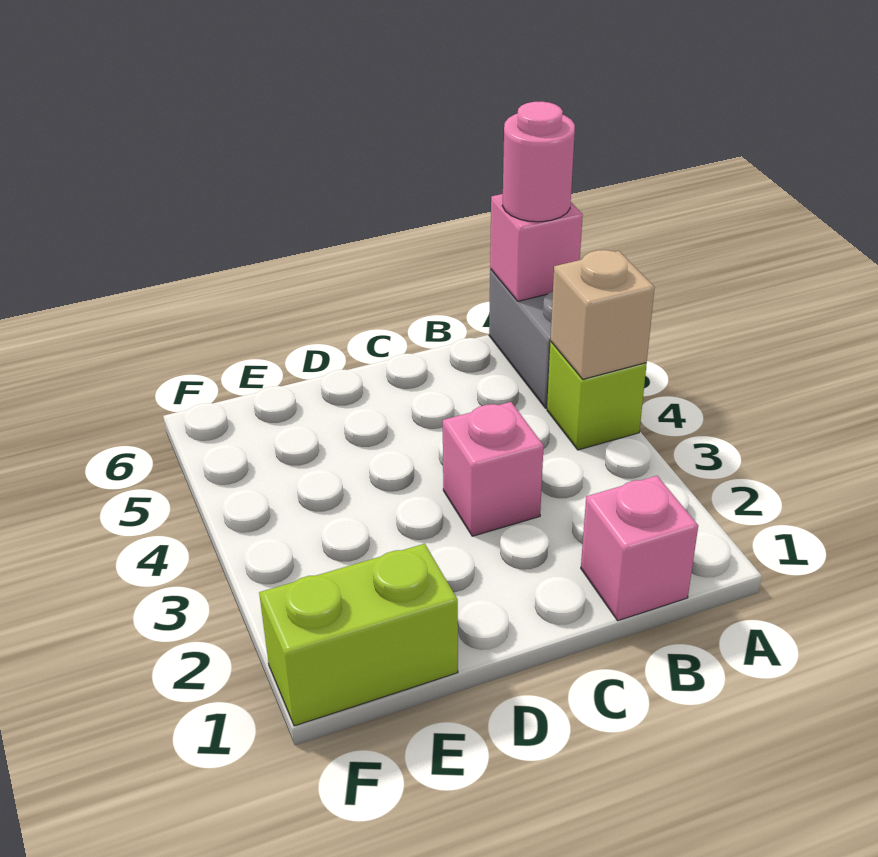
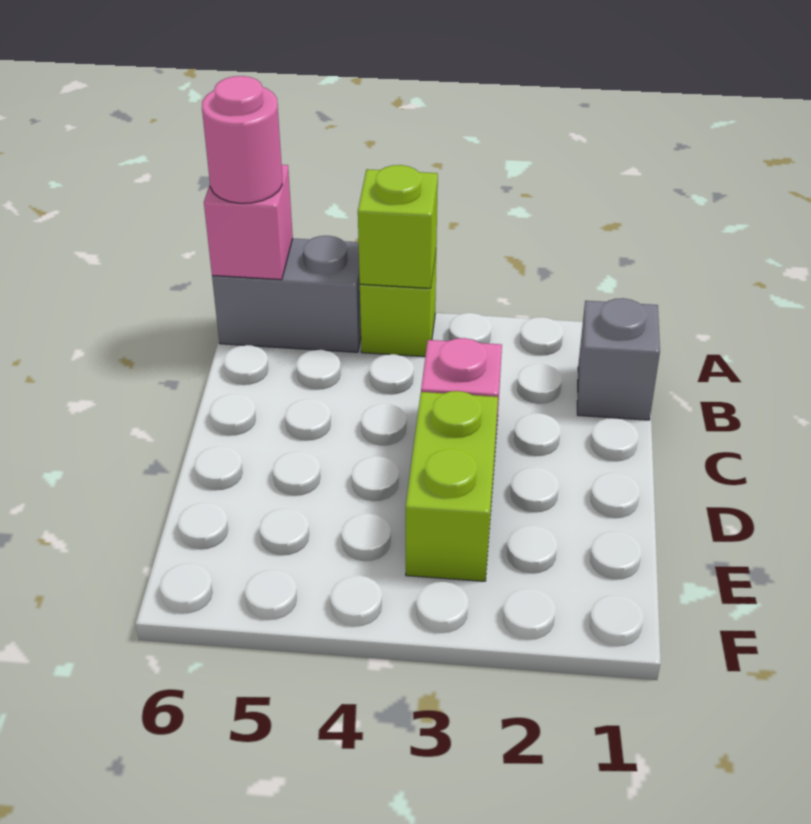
tan brick A4 level 2 -> lime brick A4 level 2
pink brick B1 level 1 -> grey brick B1 level 1
lime brick E1:F1 level 1 -> lime brick D3:E3 level 1

